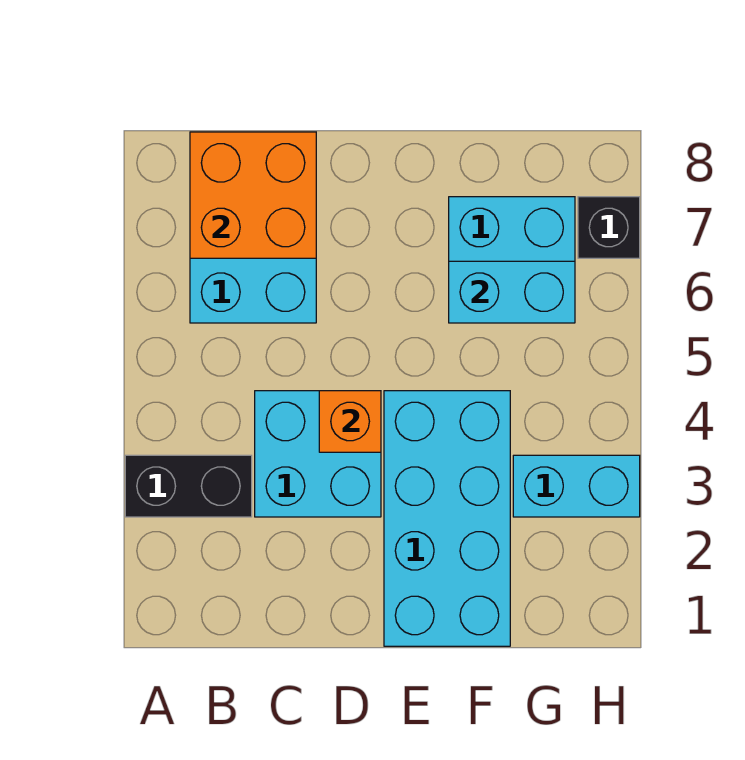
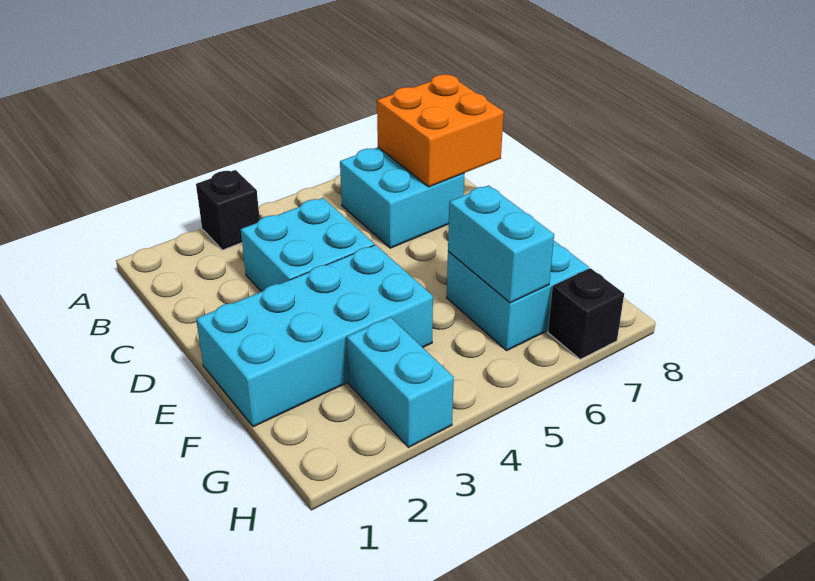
black brick A3:B3 level 1 -> black brick A3 level 1
orange brick D4 level 2 -> none

